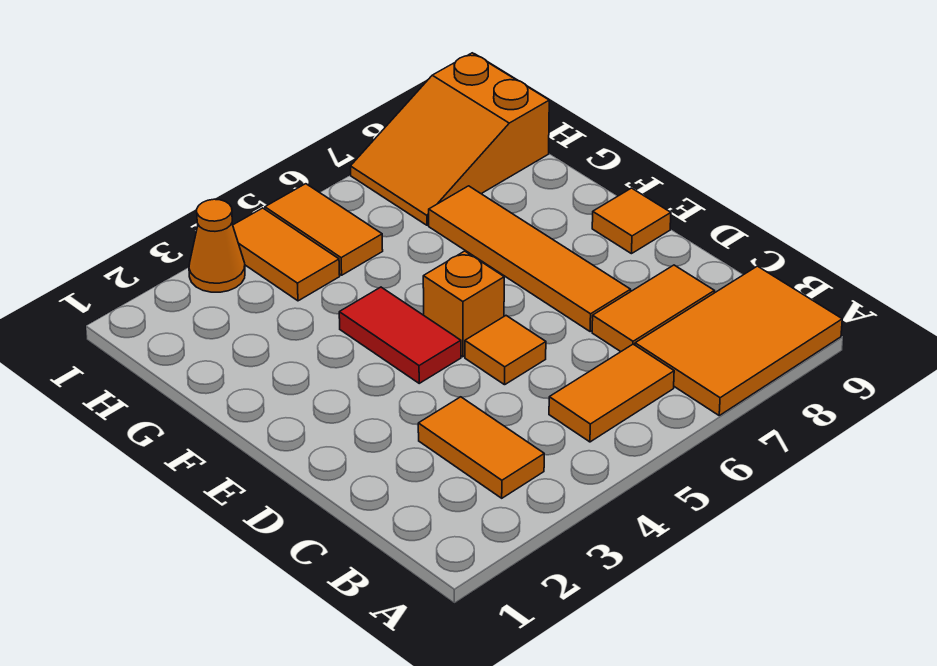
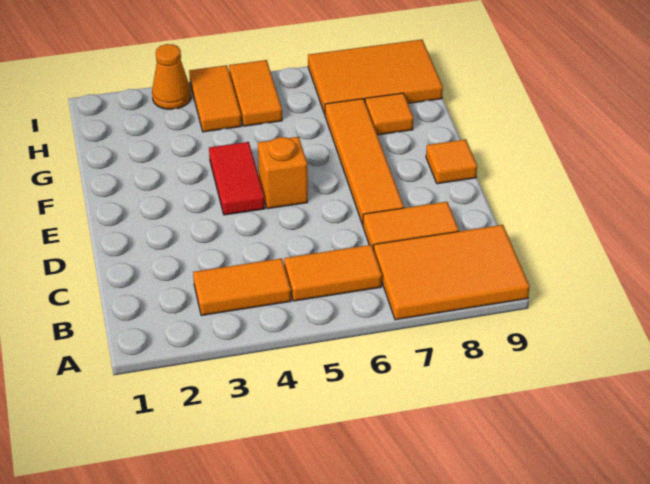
orange tile B3:C3 level 1 -> orange tile B3:B4 level 1
orange tile D5 level 1 -> orange tile G8 level 1
orange slope H7:I9 level 1 top 9 -> orange tile H7:I9 level 1

